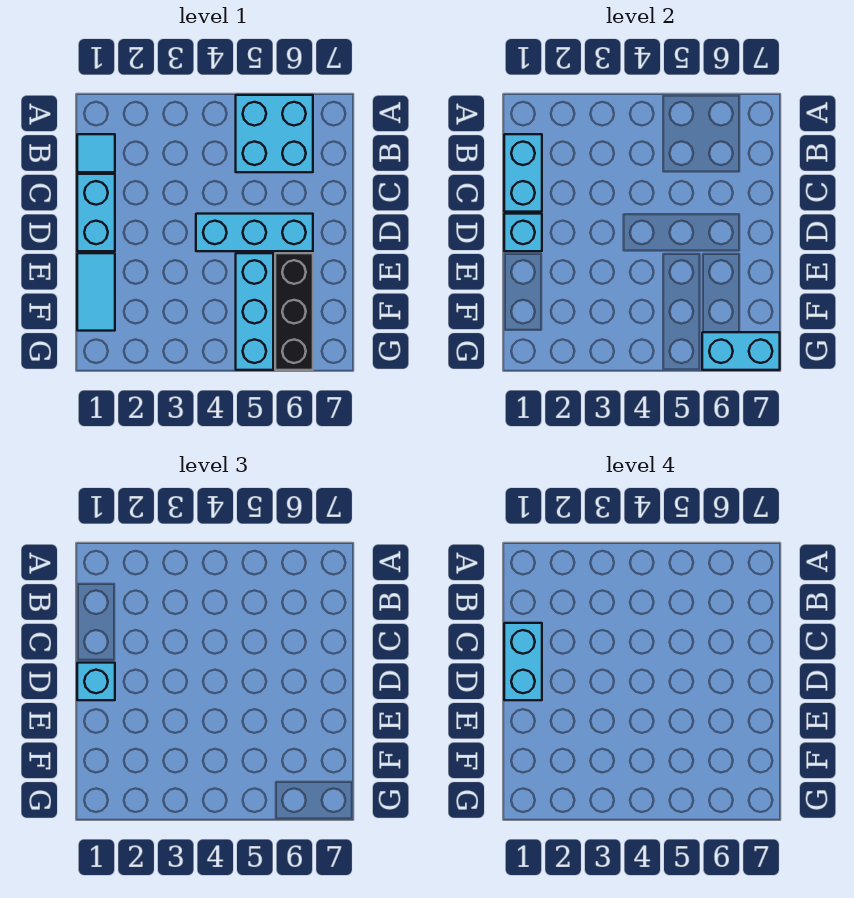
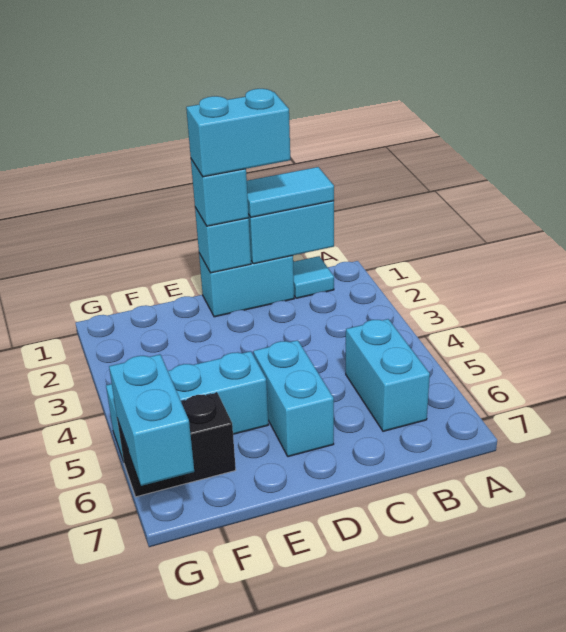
cyan brick A5:B6 level 1 -> cyan brick B5:B6 level 1
cyan brick D4:D6 level 1 -> cyan brick D5:D6 level 1
cyan tile E1:F1 level 1 -> cyan tile B1:C1 level 3
black brick E6:G6 level 1 -> black brick F6:G6 level 1

